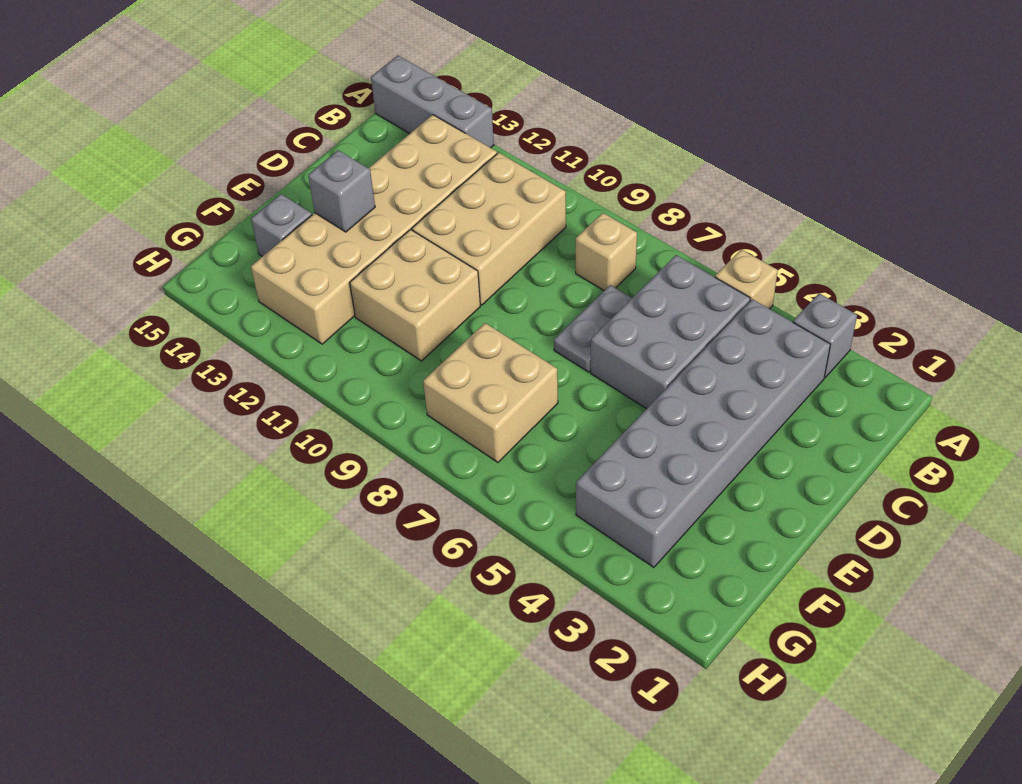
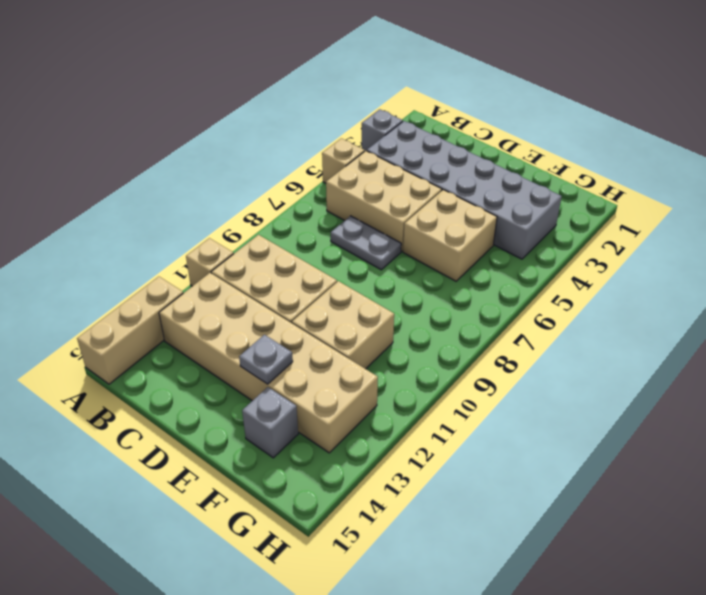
grey brick A13:A15 level 1 -> tan brick A13:A15 level 1
grey brick B5:D6 level 1 -> tan brick B5:D6 level 1
tan brick B8 level 1 -> tan brick A11 level 1
grey brick E13 level 2 -> grey plate E13 level 2
tan brick F7:G8 level 1 -> tan brick E5:F6 level 1

